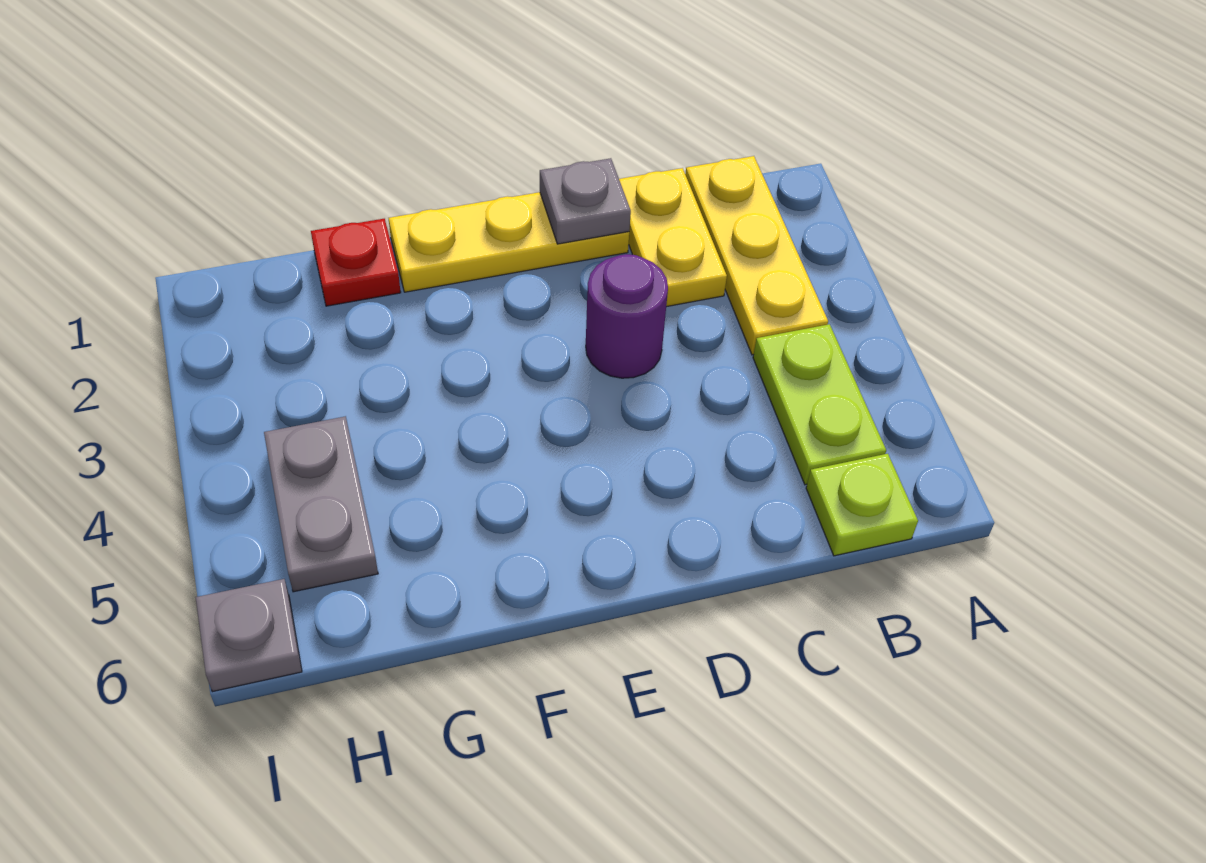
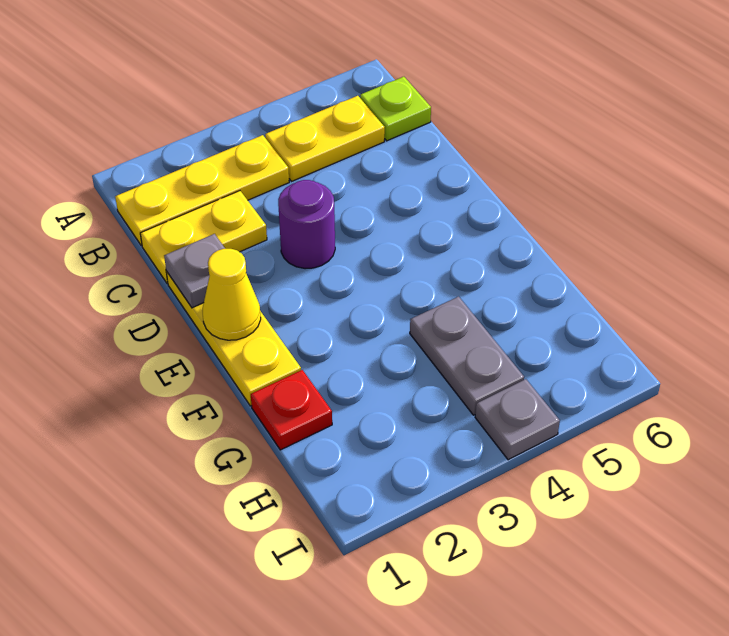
lime plate B4:B5 level 1 -> yellow plate B4:B5 level 1
none -> yellow cone E1 level 2
grey plate H4:H5 level 1 -> grey plate G4:H4 level 1
grey plate I6 level 1 -> grey plate I4 level 1

